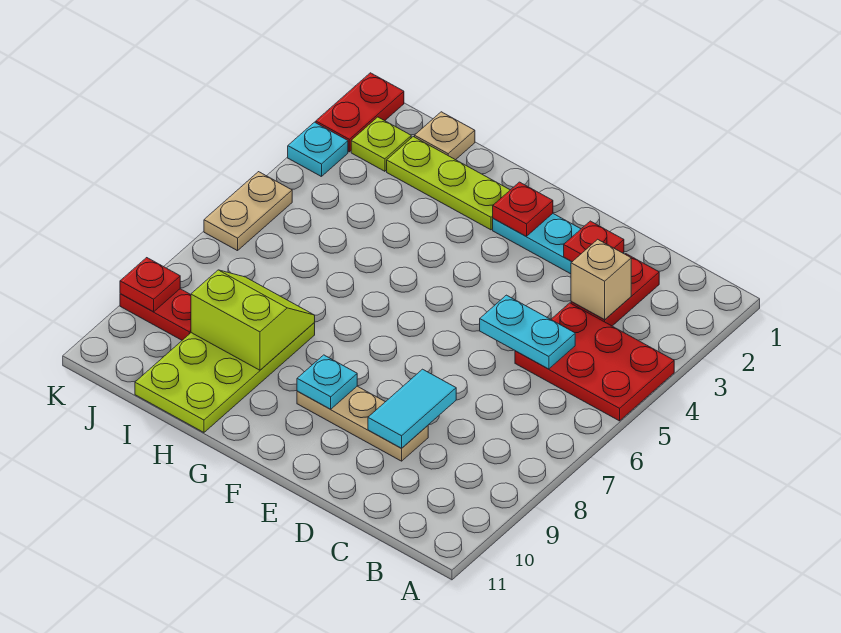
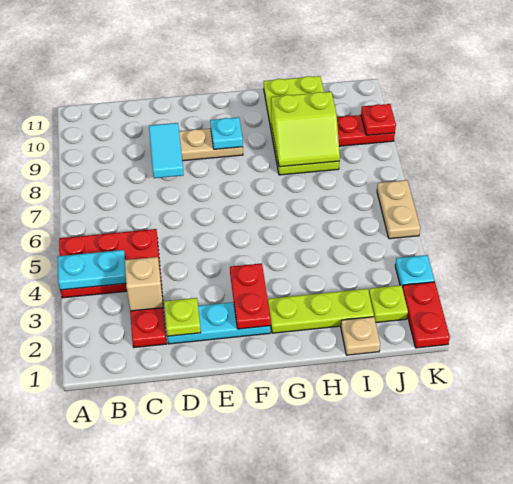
cyan plate C5:D5 level 2 -> cyan plate A4:B4 level 2
red plate D2 level 2 -> lime plate D2 level 2
red plate F2 level 2 -> red plate F2:F3 level 2

